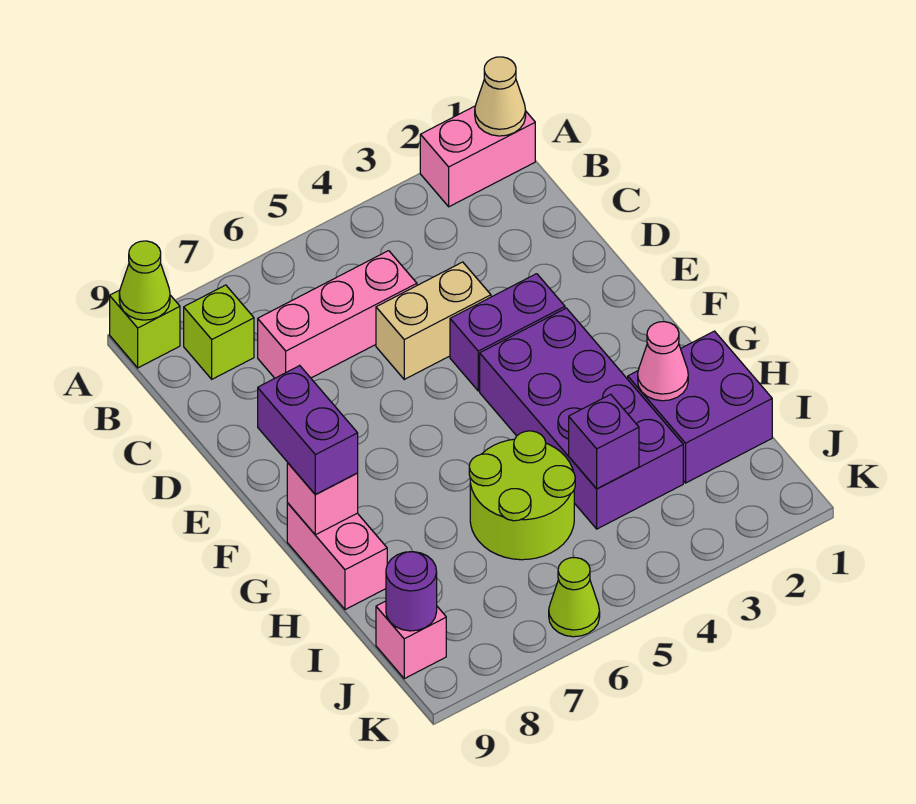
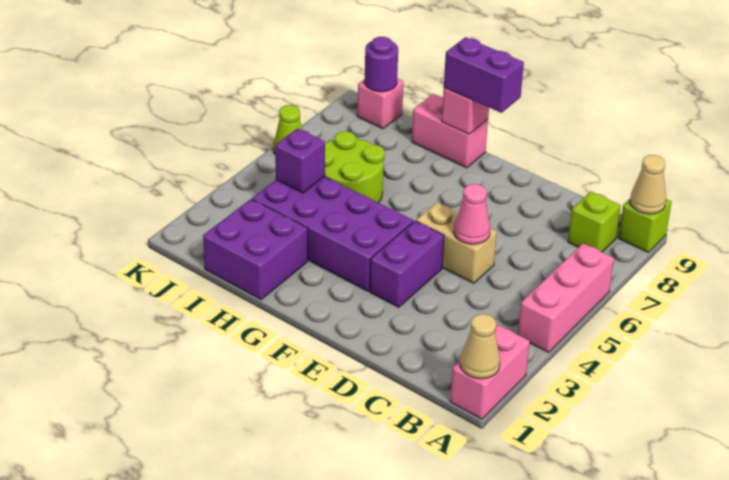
lime cone A9 level 2 -> tan cone A9 level 2
pink brick C5:C7 level 1 -> pink brick A4:A6 level 1
tan brick D4:D5 level 1 -> tan brick D5:E5 level 1
pink cone H2 level 2 -> pink cone D5 level 2

